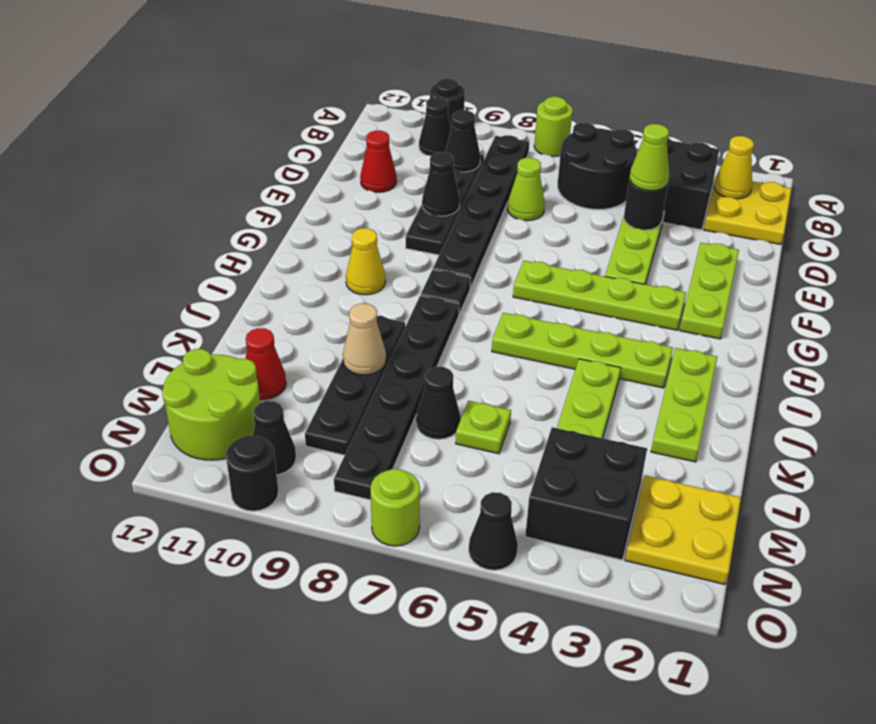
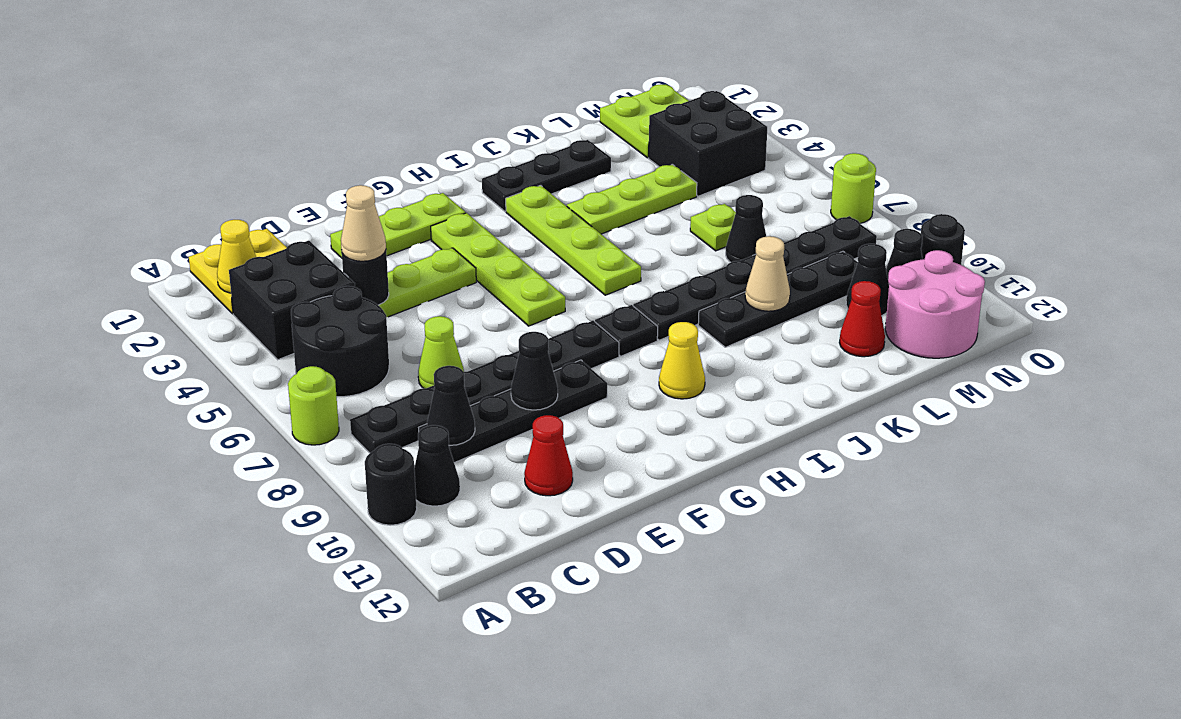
lime cone D4 level 3 -> tan cone D4 level 3
lime plate I2:K2 level 1 -> black plate I2:K2 level 1
yellow plate M1:N2 level 1 -> lime plate M1:N2 level 1
lime round brick M11:N12 level 1 -> pink round brick M11:N12 level 1
black cone O5 level 1 -> black cone M10 level 1

